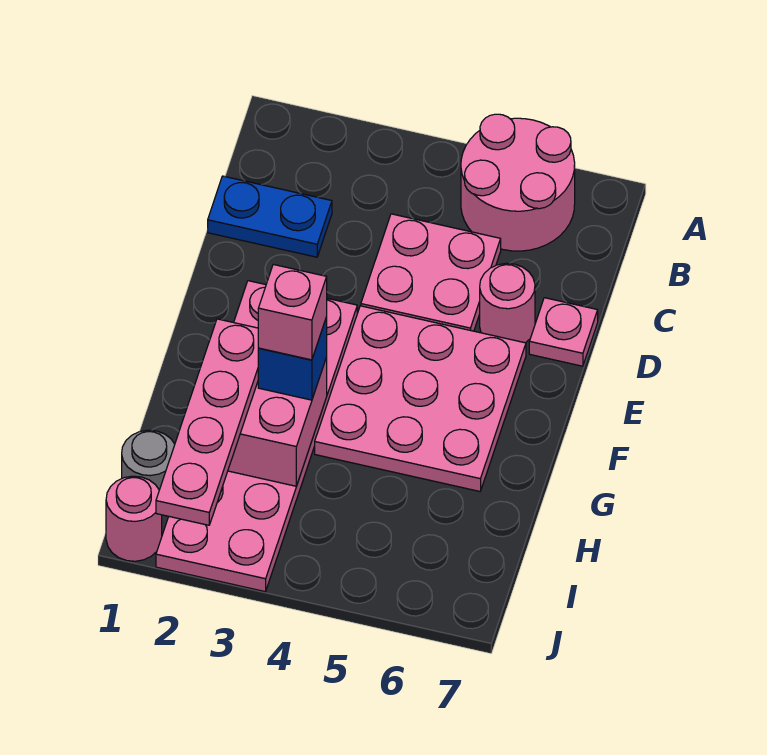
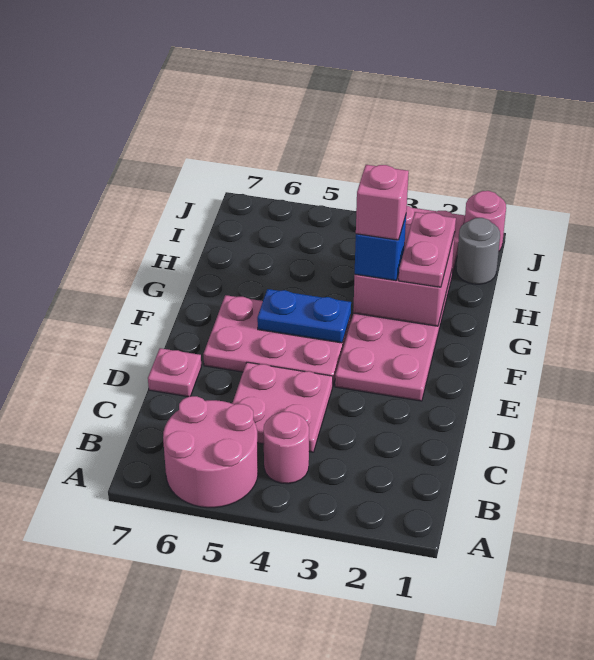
blue plate C1:C2 level 1 -> blue plate F4:F5 level 2
pink round brick D6 level 1 -> pink round brick B4 level 1
pink plate E4:G6 level 1 -> pink plate E4:F6 level 1
pink plate G2:J2 level 3 -> pink plate G2:H2 level 3

